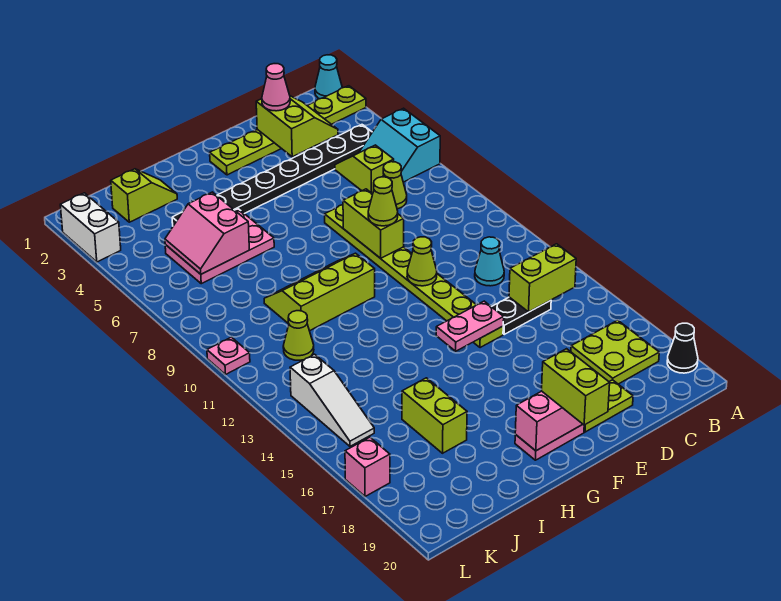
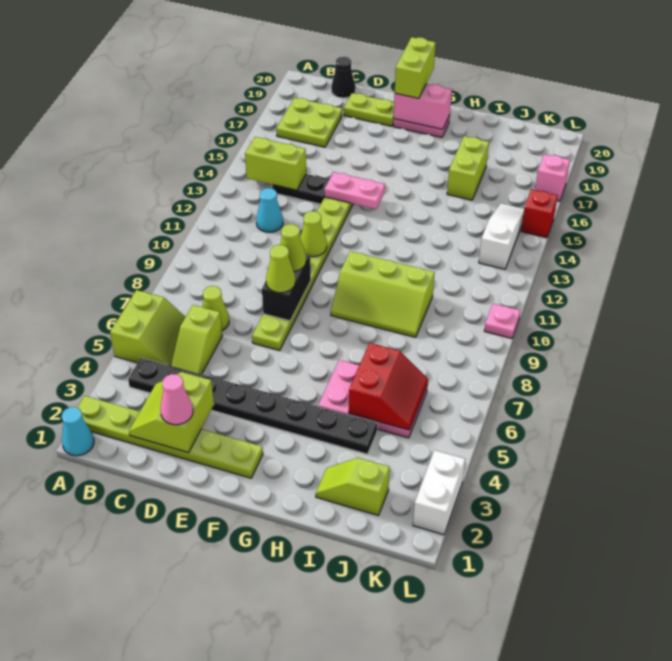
cyan slope A5:B6 level 1 top A -> lime slope A5:B6 level 1 top A
black cone A19 level 1 -> black cone C20 level 1
lime brick E8:E9 level 2 -> black brick E8:E9 level 2
pink slope I5:J6 level 2 top I -> red slope I5:J6 level 2 top I
lime cone J11 level 1 -> lime cone E8 level 3
none -> red brick L15 level 1

